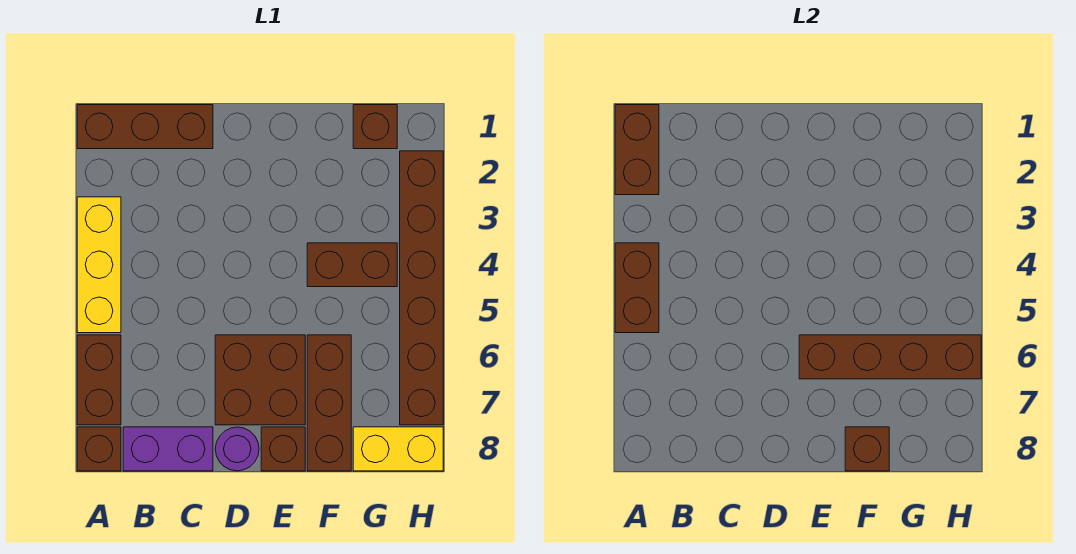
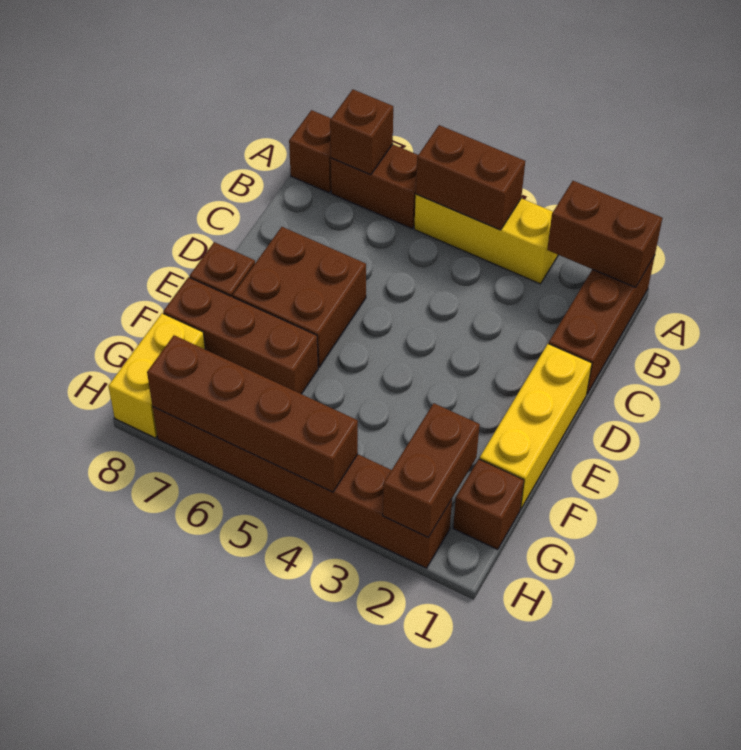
purple brick B8:C8 level 1 -> none
none -> yellow brick D1:F1 level 1
purple round brick D8 level 1 -> none
brown brick E6:H6 level 2 -> brown brick H4:H7 level 2
brown brick F4:G4 level 1 -> brown brick G2:H2 level 2
brown brick F8 level 2 -> brown brick A7 level 2

